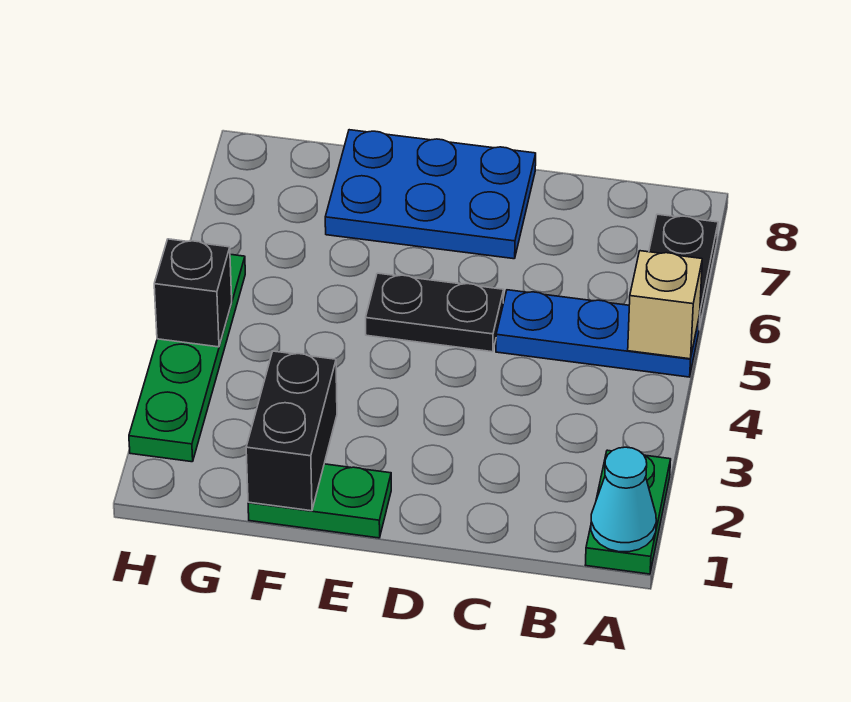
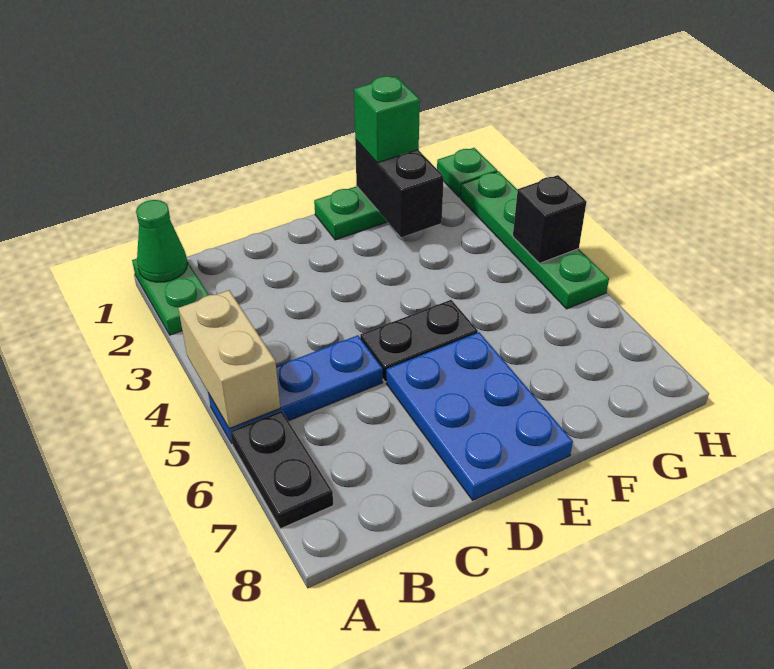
cyan cone A1 level 2 -> green cone A1 level 2
tan brick A5 level 2 -> tan brick A4:A5 level 2
blue plate D7:F8 level 1 -> blue plate D6:E8 level 1
none -> green brick F1 level 3
none -> green plate H1 level 1

